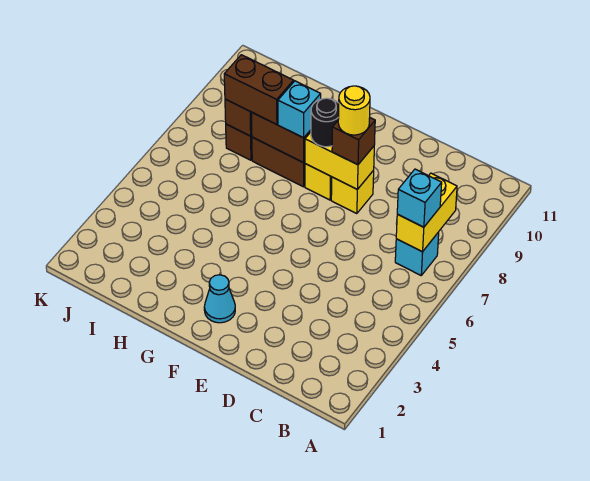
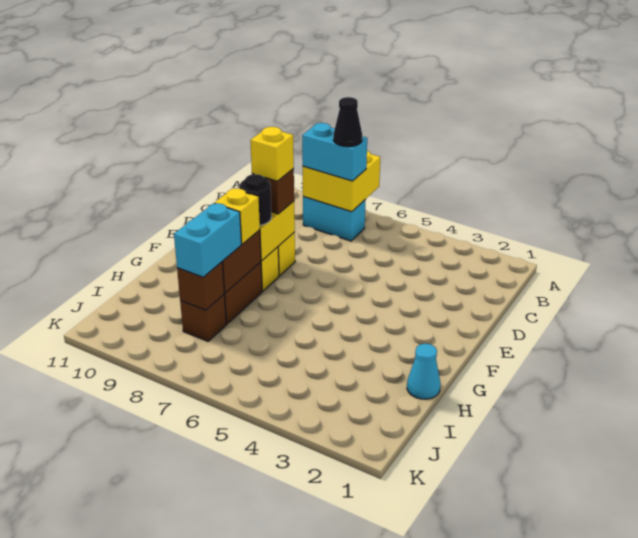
cyan brick B7 level 1 -> cyan brick B7:B8 level 1
yellow brick B7:B8 level 2 -> yellow brick A7:B8 level 2
cyan brick B7 level 3 -> cyan brick B7:B8 level 3
none -> black cone B7 level 4
yellow round brick E8 level 4 -> yellow brick E8 level 4
cyan cone F2 level 1 -> cyan cone H1 level 1
cyan brick G8 level 3 -> yellow brick G8 level 3
brown brick H8:I8 level 3 -> cyan brick H8:I8 level 3

